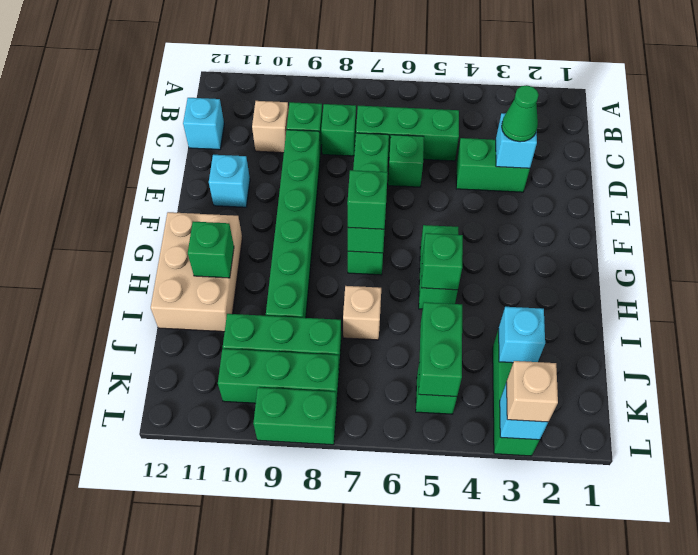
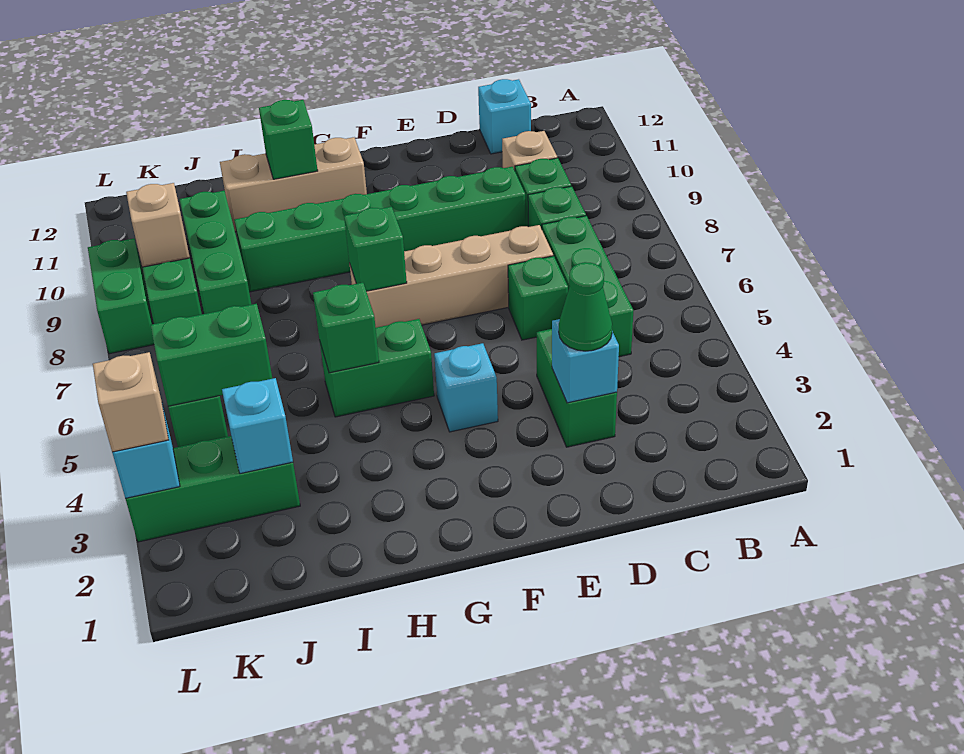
green brick D7:G7 level 1 -> tan brick D7:G7 level 1
cyan brick E11 level 1 -> cyan brick F4 level 1
green brick G7 level 3 -> none
tan brick G11:I12 level 1 -> tan brick G11:I11 level 1
tan brick I7 level 1 -> tan brick K9 level 2

